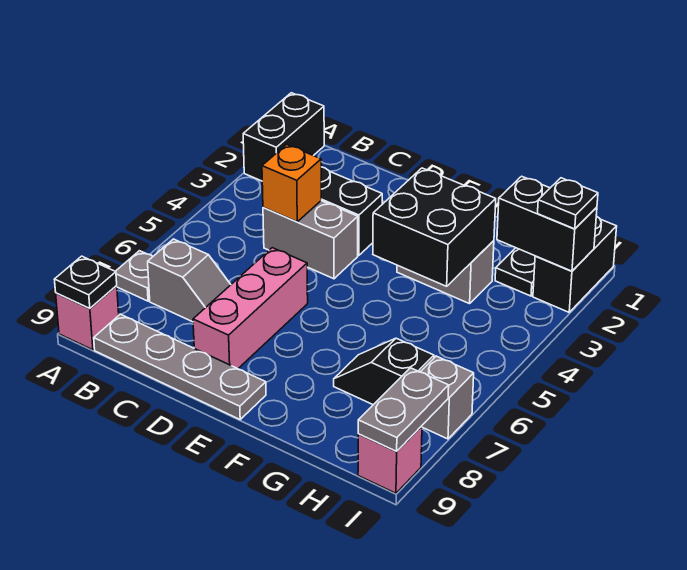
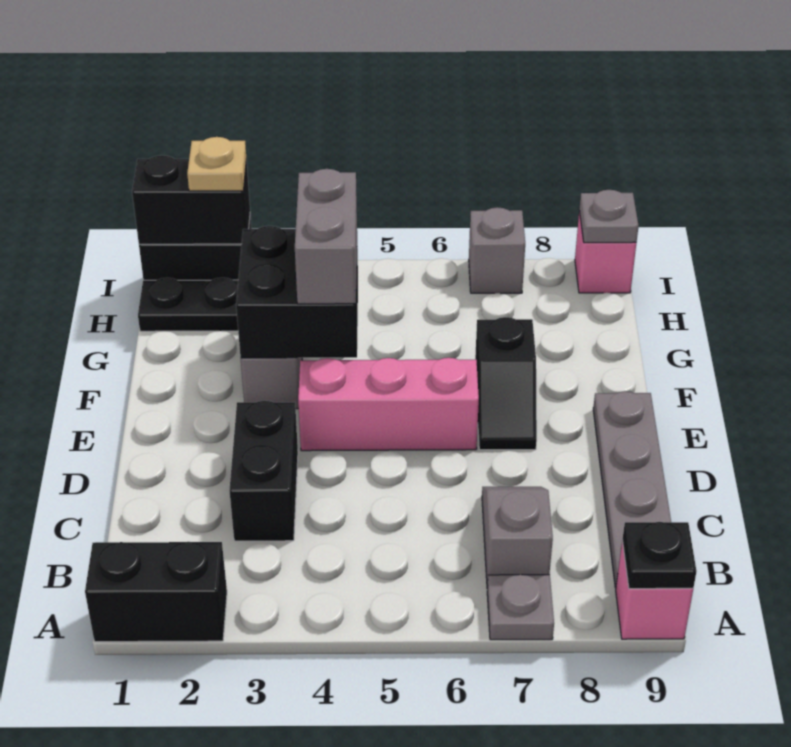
grey brick C4:D4 level 1 -> grey brick F4:G4 level 3
orange brick C4 level 2 -> none
pink brick D6:D8 level 1 -> pink brick E4:E6 level 1
black slope G7:H7 level 1 top H -> black slope E7:F7 level 1 top F
black brick H2:I2 level 2 -> black brick I1:I2 level 2
black plate I2 level 3 -> tan plate I2 level 3
grey plate I8:I9 level 2 -> grey plate I9 level 2

